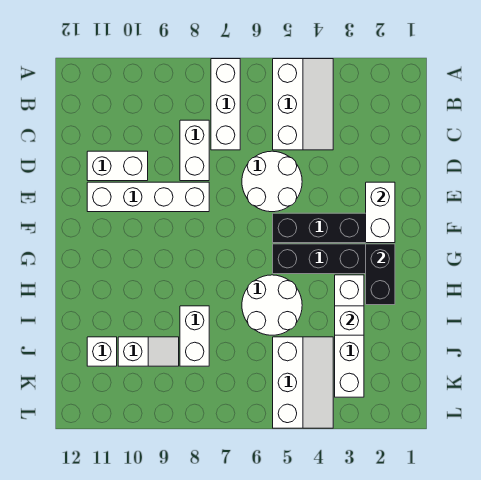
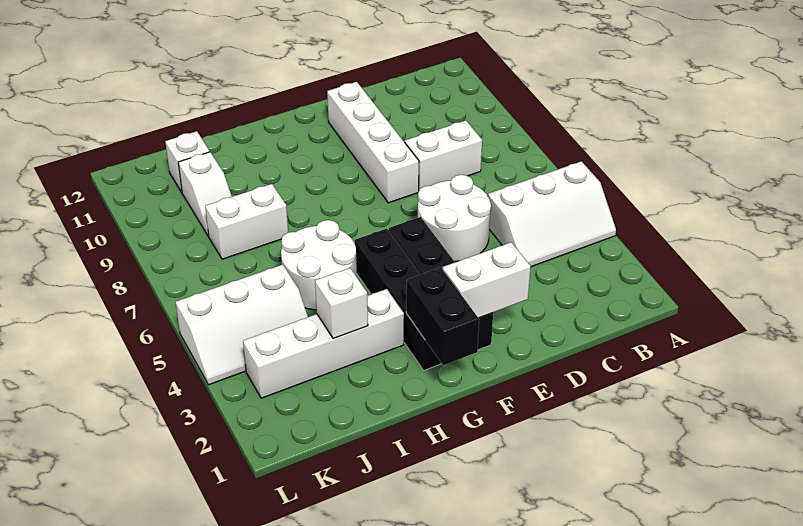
white brick A7:C7 level 1 -> none
white brick D10:D11 level 1 -> none
black brick G2:H2 level 2 -> black brick G1:G2 level 2

